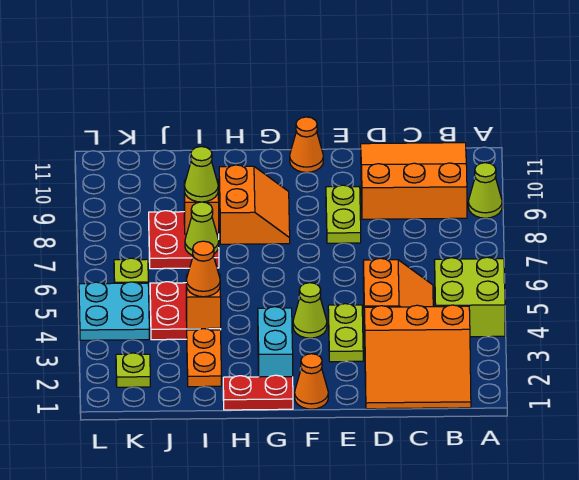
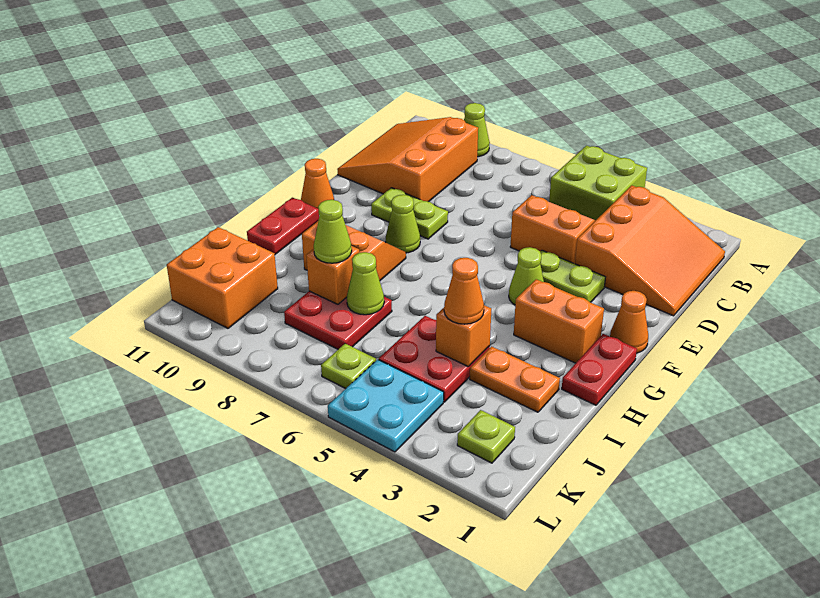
none -> lime cone F8 level 1
cyan brick G2:G3 level 1 -> orange brick G2:G3 level 1
none -> red plate G11:H11 level 1
none -> orange brick J10:K11 level 1

